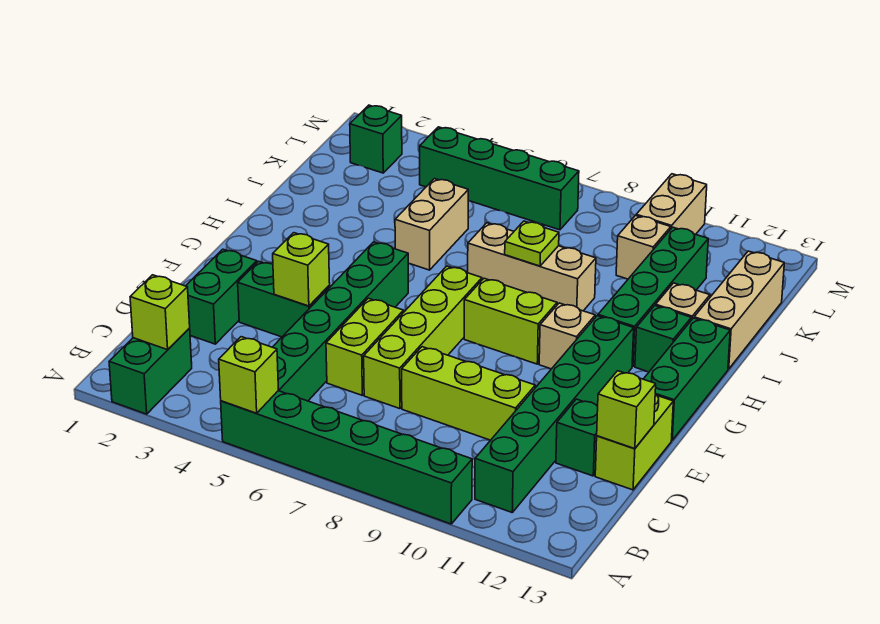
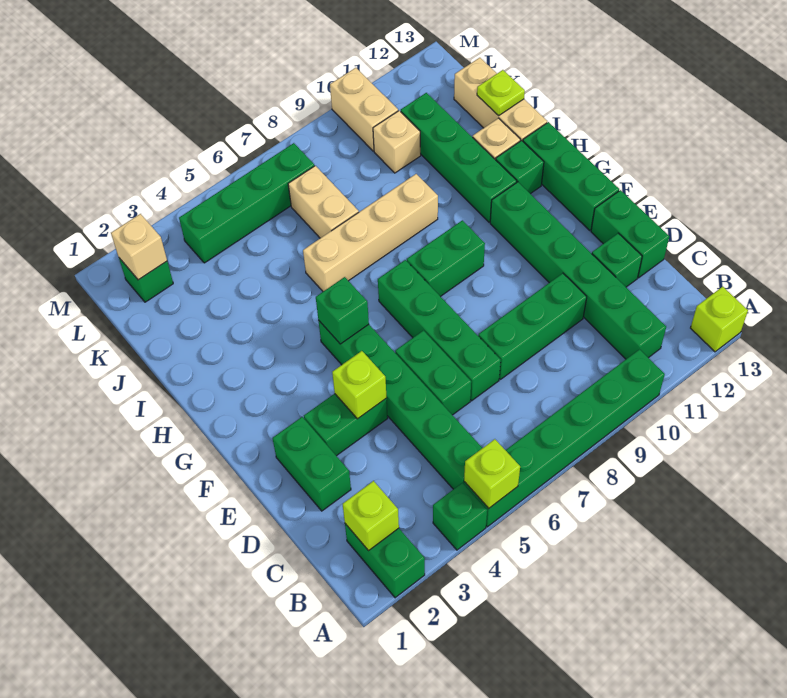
none -> green brick A4 level 1
lime brick D6:E6 level 1 -> green brick D6:E6 level 1
lime brick D7:G7 level 1 -> green brick D7:G7 level 1
lime brick D8:D10 level 1 -> green brick D8:D10 level 1
lime brick D13:E13 level 1 -> green brick D13:E13 level 1
lime brick D13 level 2 -> lime brick A13 level 1
none -> green brick G5 level 2
lime brick G8:G9 level 1 -> green brick G8:G9 level 1
tan brick G10 level 1 -> tan brick L2 level 2
tan brick I5:J5 level 1 -> tan brick J7:K7 level 1
tan brick I7:I9 level 1 -> tan brick I6:I9 level 1
lime plate I8 level 2 -> lime plate J13 level 2

